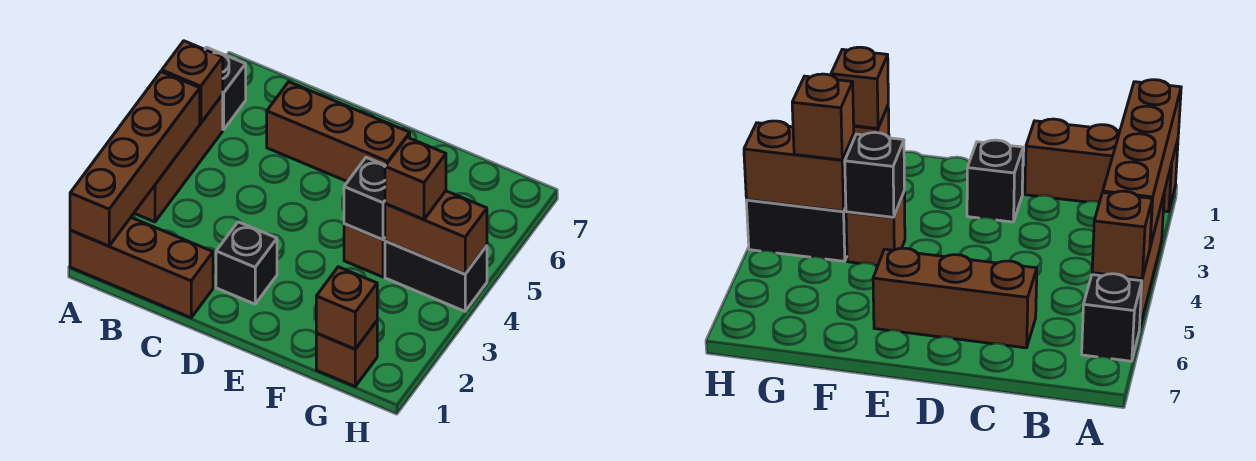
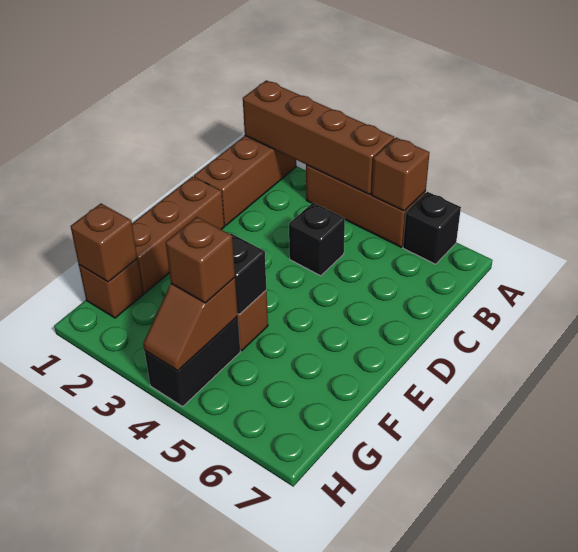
brown brick C6:E6 level 1 -> brown brick D1:F1 level 1
black brick D2 level 1 -> black brick C4 level 1
brown brick G4:H4 level 2 -> brown slope G4:H4 level 2 top G

